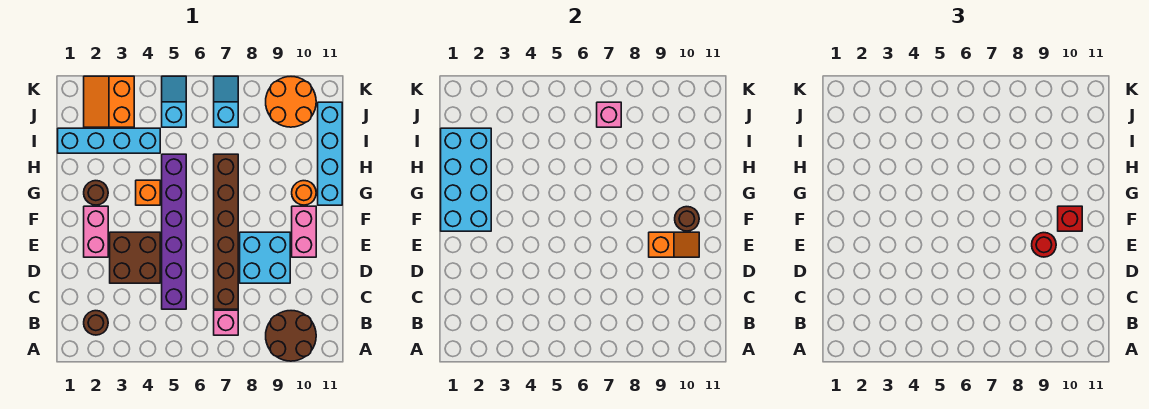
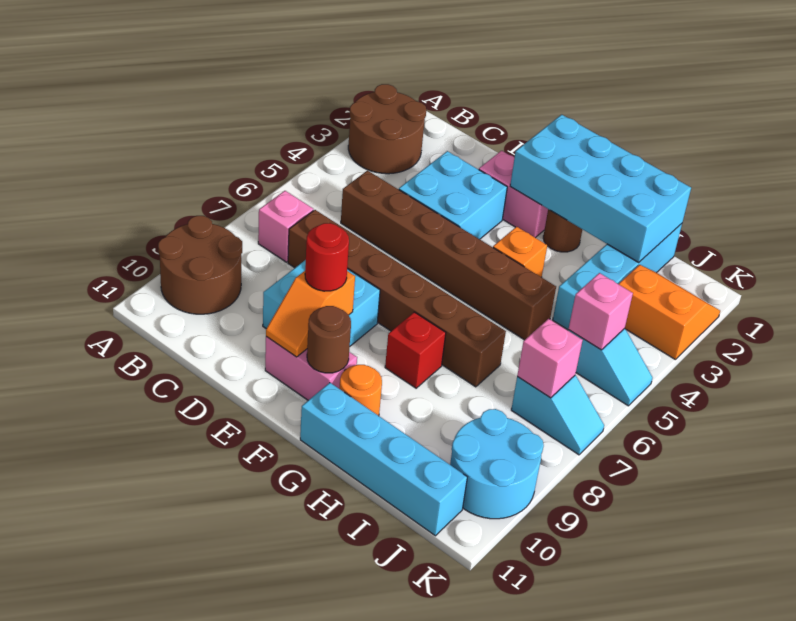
brown round brick B2 level 1 -> brown round brick A2:B3 level 1
purple brick C5:H5 level 1 -> brown brick C5:H5 level 1
brown brick D3:E4 level 1 -> cyan brick D3:E4 level 1
red brick F10 level 3 -> red brick G8 level 1
none -> pink brick J5 level 2
orange round brick J9:K10 level 1 -> cyan round brick J9:K10 level 1

